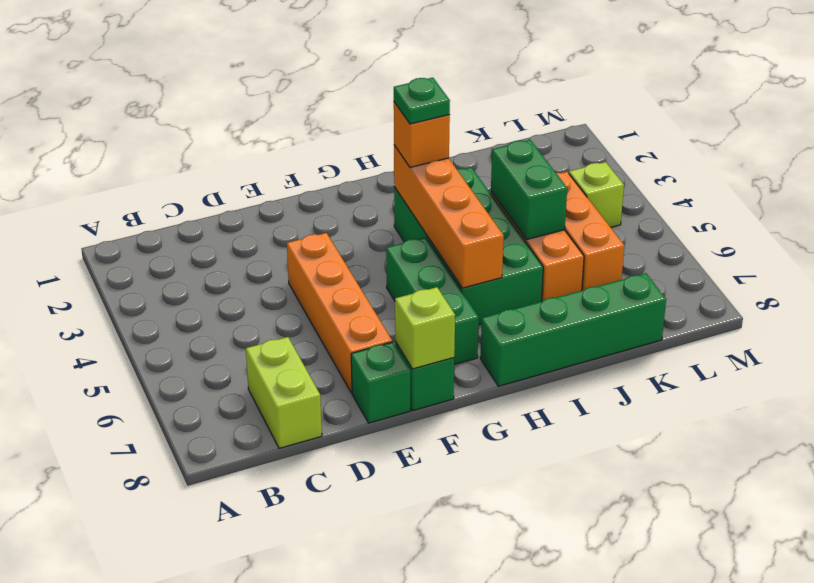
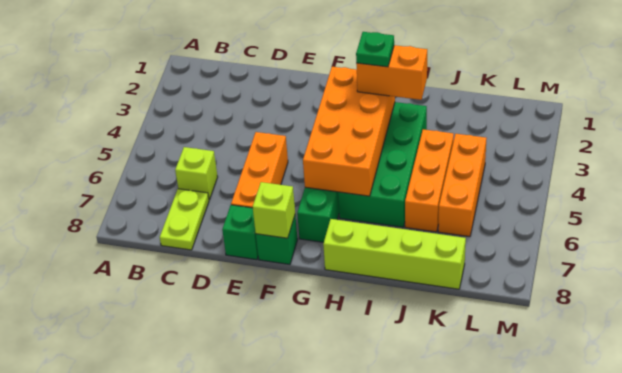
lime brick C7:C8 level 1 -> lime plate C7:C8 level 1
orange brick E4:E7 level 1 -> orange brick E5:E7 level 1
orange brick H3:H6 level 2 -> orange brick G3:H6 level 2
orange brick H3 level 3 -> orange brick H3:I3 level 3
green brick H8:K8 level 1 -> lime brick H8:K8 level 1
green brick J4:J5 level 2 -> none
lime brick L4 level 1 -> lime brick C6 level 1

